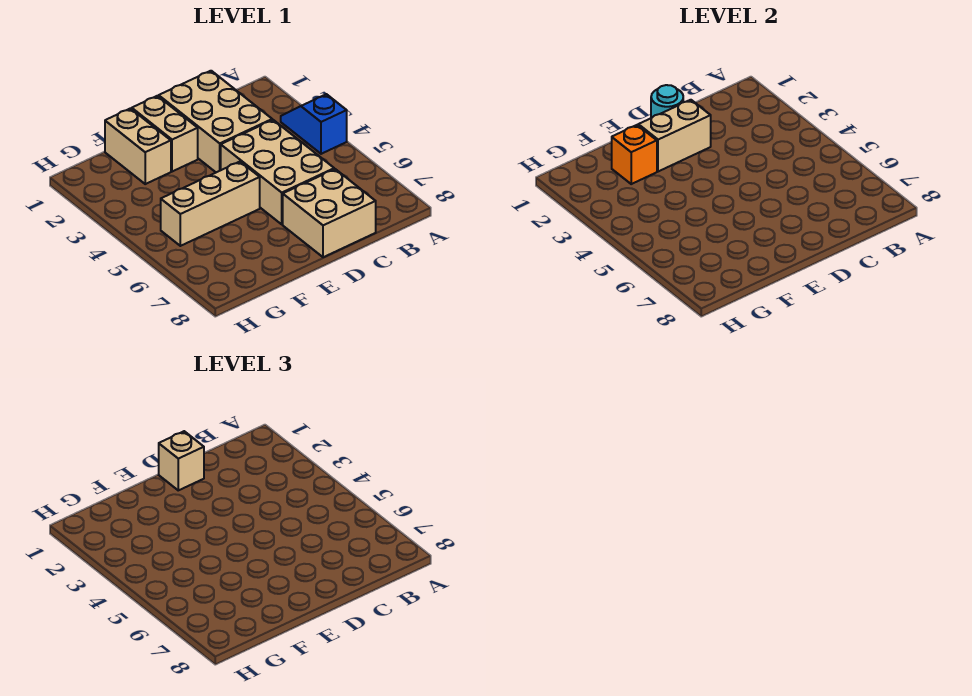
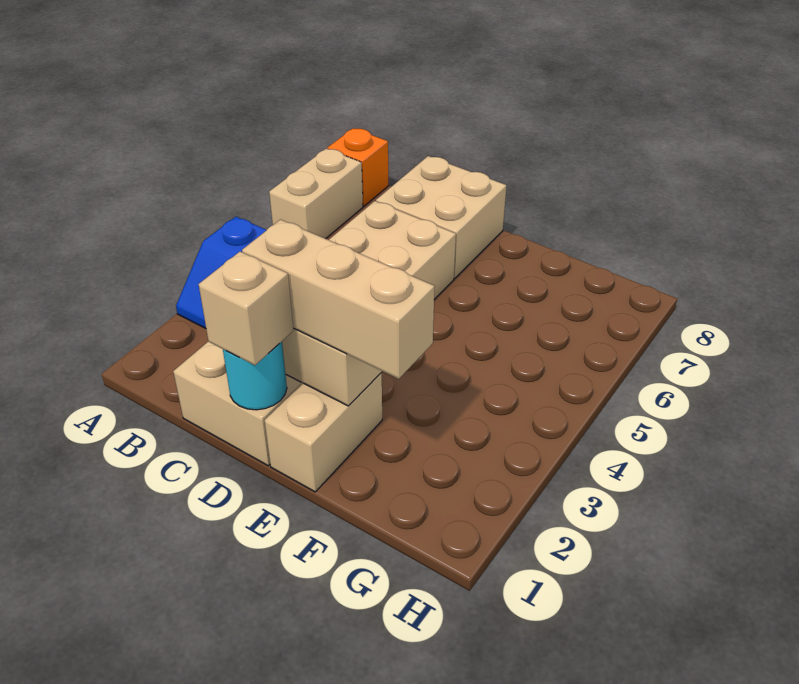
tan brick E5:G5 level 1 -> tan brick D2:F2 level 3
tan brick F1:F2 level 1 -> tan brick A6:A7 level 1
orange brick F2 level 2 -> orange brick A8 level 1

